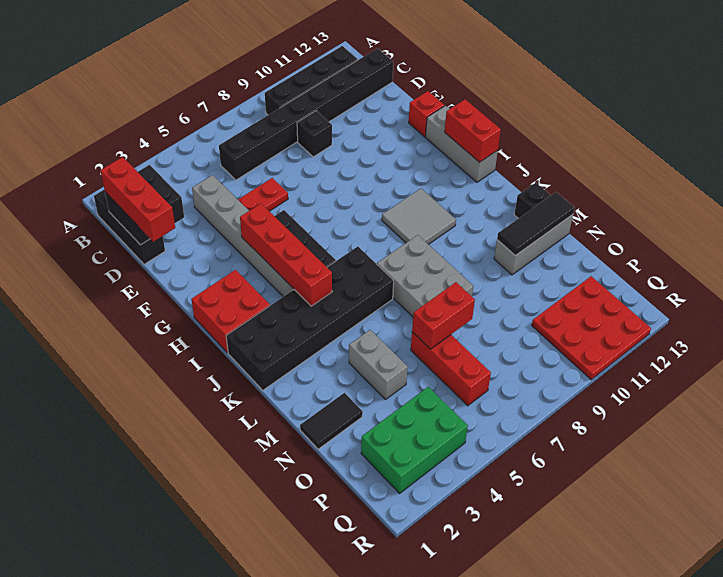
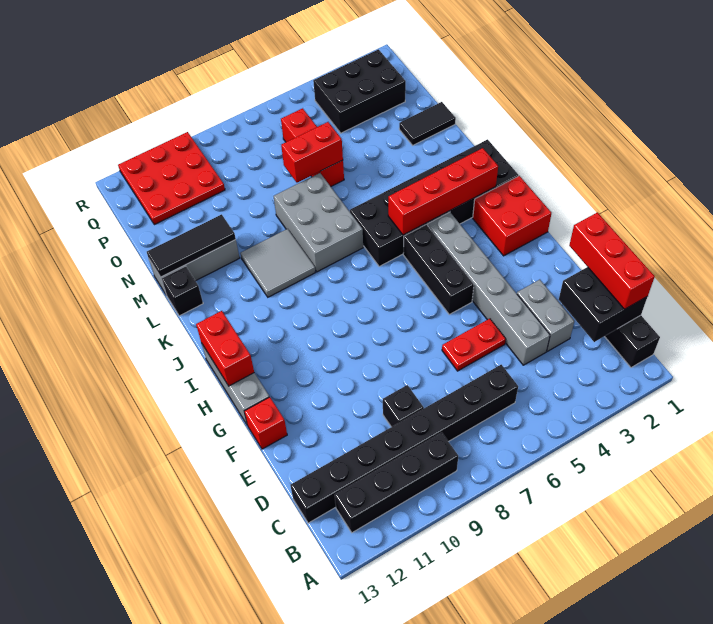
red brick G4:J4 level 2 -> red brick J2:J5 level 2
grey tile I9:J10 level 1 -> grey tile K9:L10 level 1
grey brick M4:N4 level 1 -> grey brick D3:E3 level 1
green brick P2:Q4 level 1 -> black brick P2:Q4 level 1

